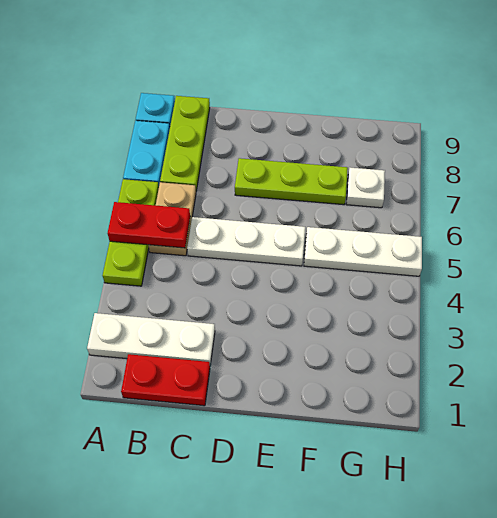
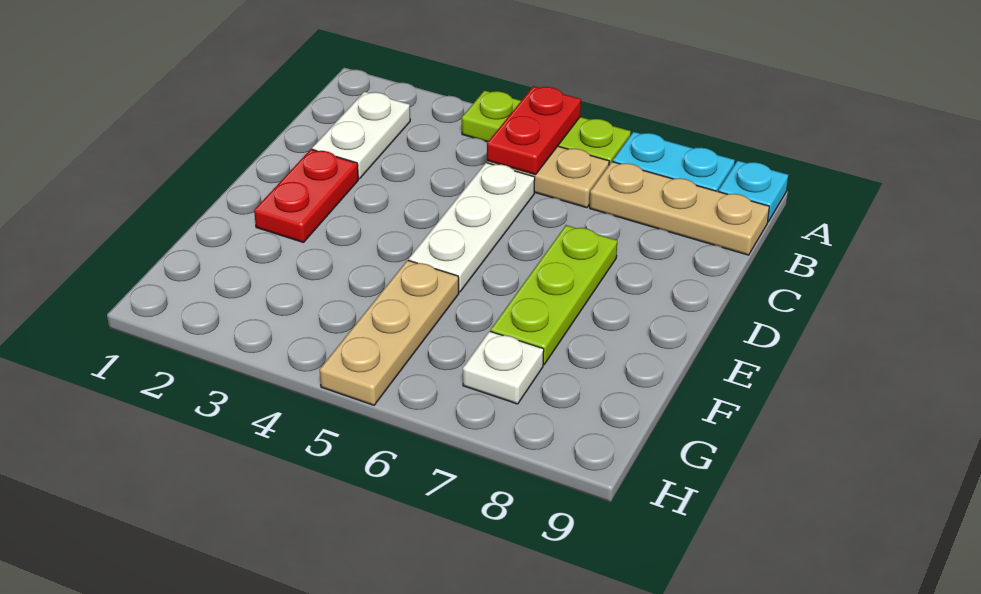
white plate A2:C2 level 1 -> white plate B2:C2 level 1
red plate B1:C1 level 1 -> red plate D2:E2 level 1
lime plate B7:B9 level 1 -> tan plate B7:B9 level 1
white plate F5:H5 level 1 -> tan plate F5:H5 level 1

